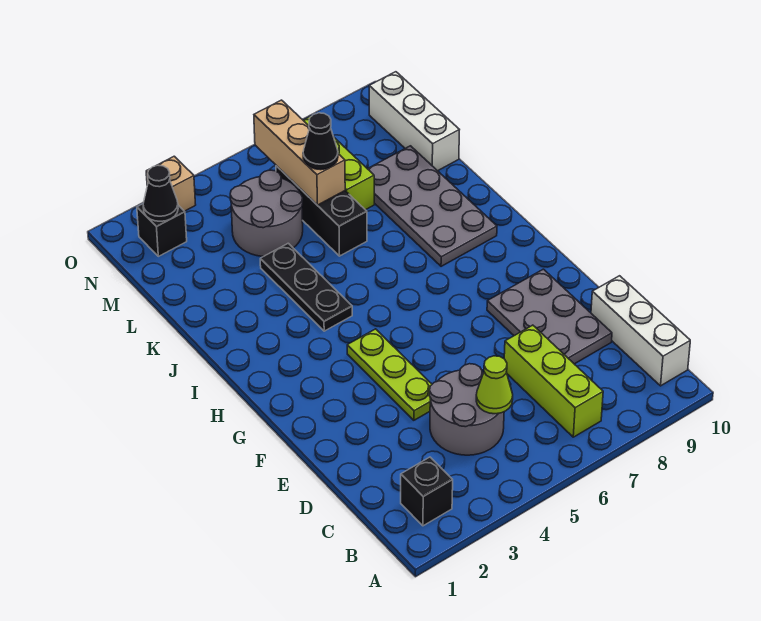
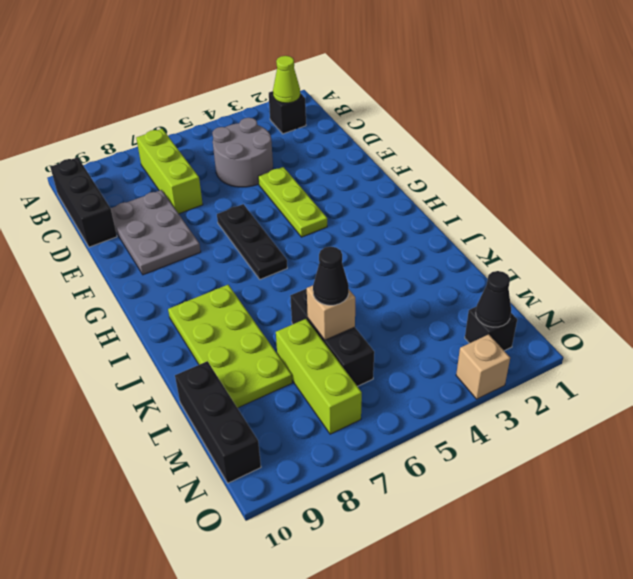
white brick B10:D10 level 1 -> black brick B10:D10 level 1
lime cone C5 level 2 -> lime cone B2 level 2
black plate I4:K4 level 1 -> black plate F6:H6 level 1
grey plate I8:L9 level 1 -> lime plate I8:L9 level 1
grey round brick L4:M5 level 1 -> none
tan brick L6:N6 level 2 -> tan brick L6 level 2
white brick L10:N10 level 1 -> black brick L10:N10 level 1

